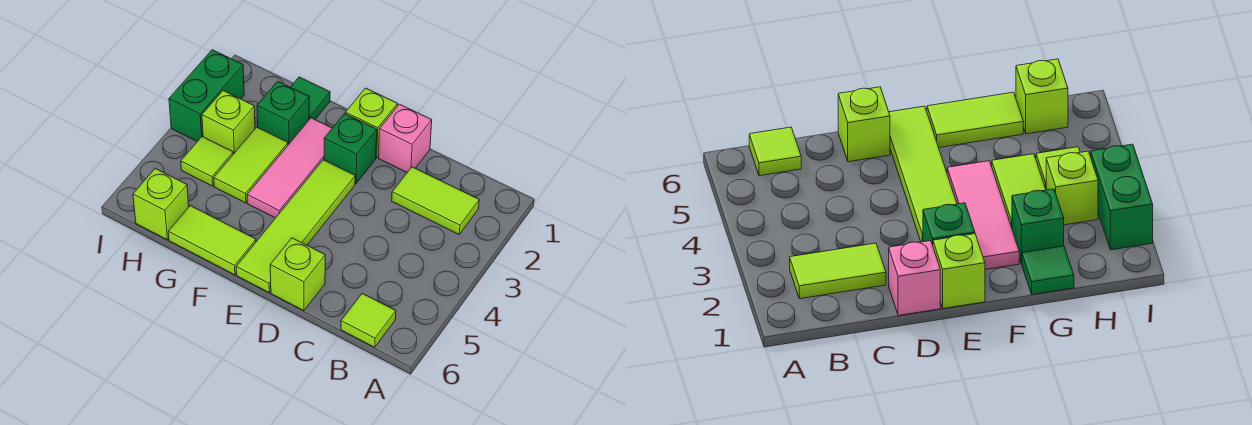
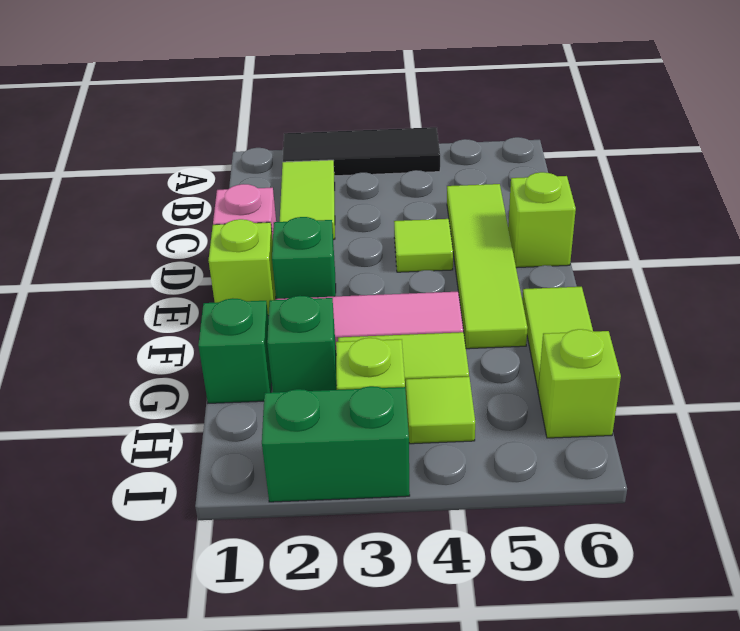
none -> black tile A2:A4 level 1
lime tile B6 level 1 -> lime tile D4 level 1
lime tile E3:E6 level 1 -> lime tile C5:F5 level 1
green tile G1 level 1 -> green brick G1 level 1

